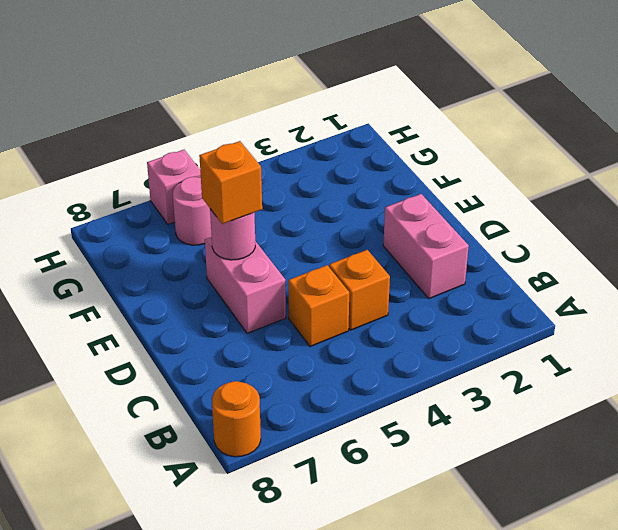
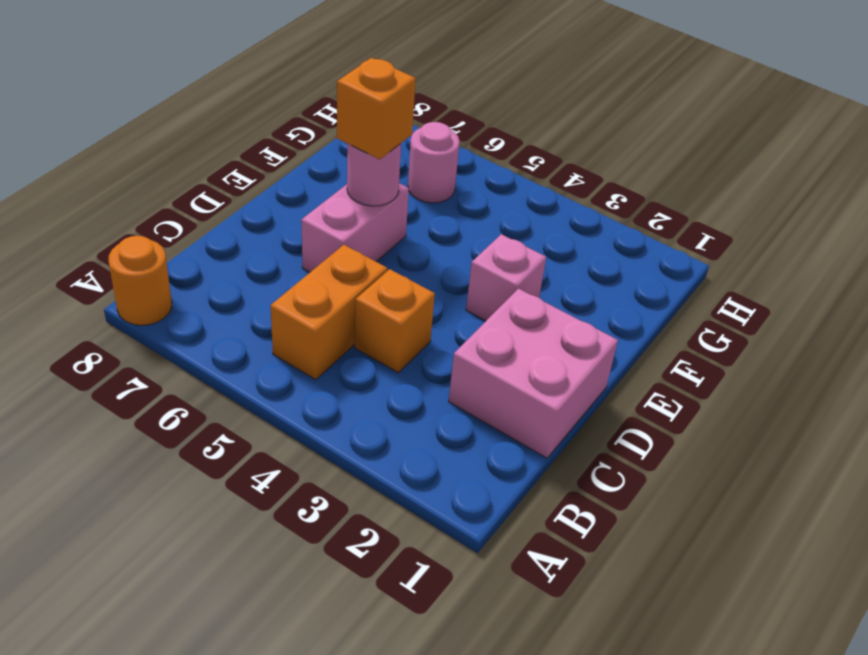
pink brick C2:D2 level 1 -> pink brick C1:D2 level 1
orange brick C5 level 1 -> orange brick B5:C5 level 1
pink brick H6 level 1 -> pink brick E3 level 1

